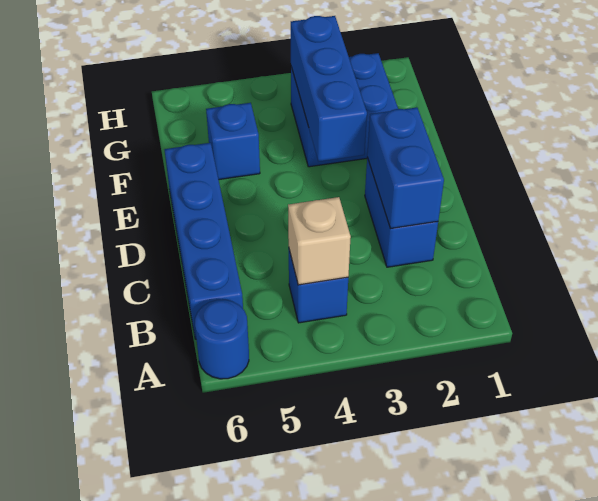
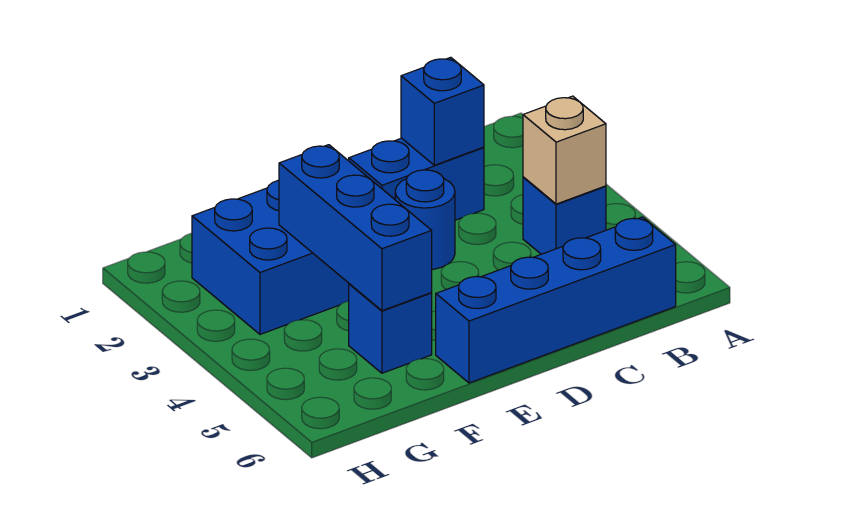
blue round brick A6 level 1 -> blue round brick D3 level 1
blue brick C2:D2 level 2 -> blue brick C2 level 2
blue brick E3:G3 level 2 -> blue brick F3:F5 level 2

